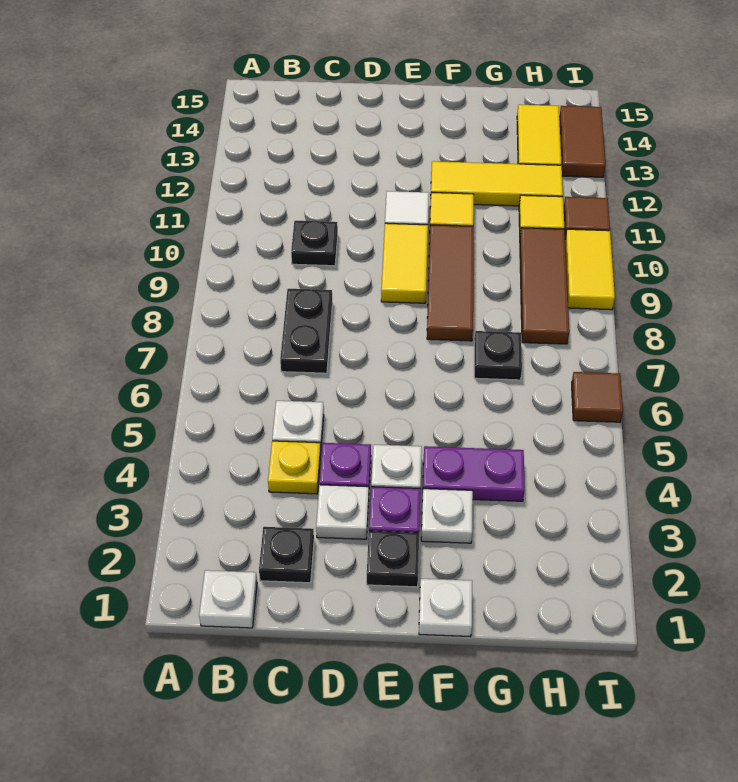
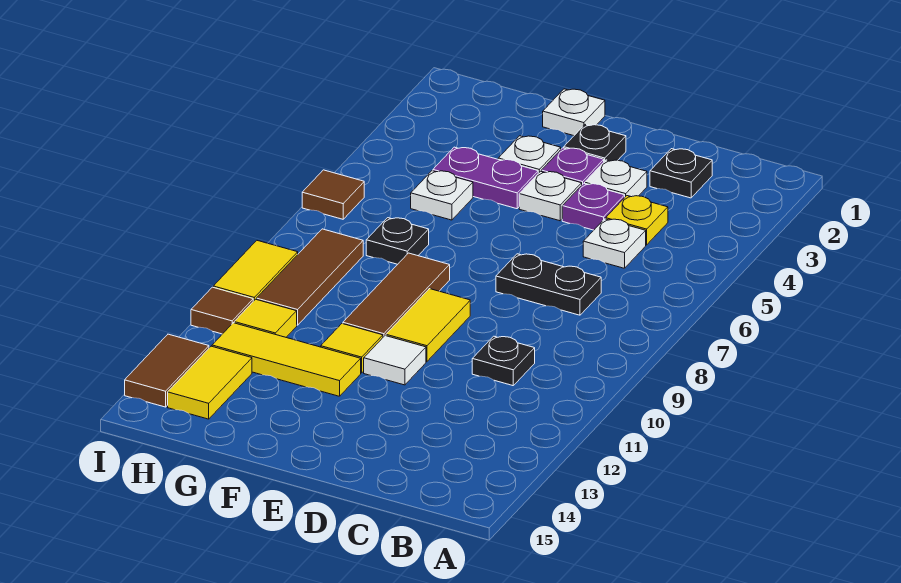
white plate B1 level 1 -> white plate G5 level 1
black plate C7:C8 level 1 -> black plate C7:D7 level 1

